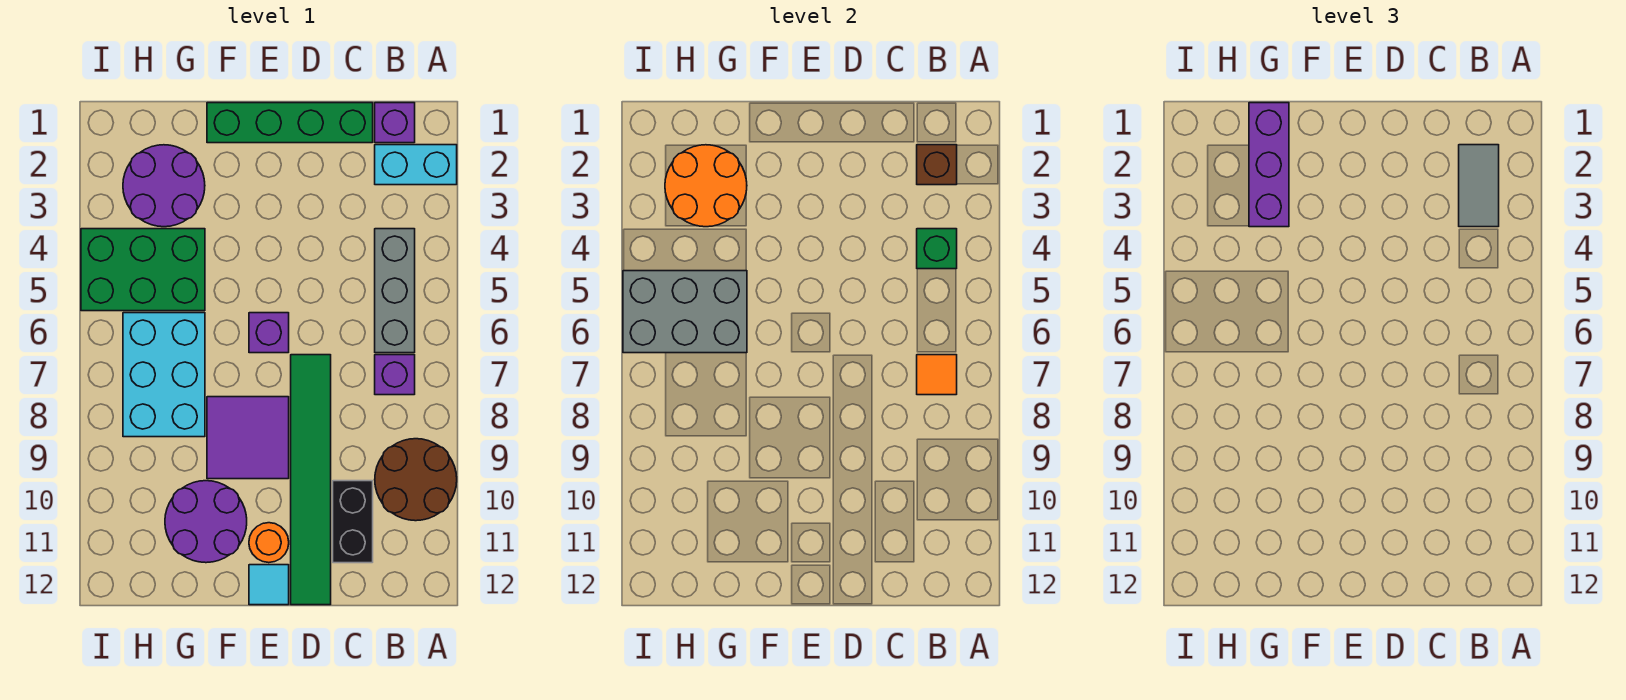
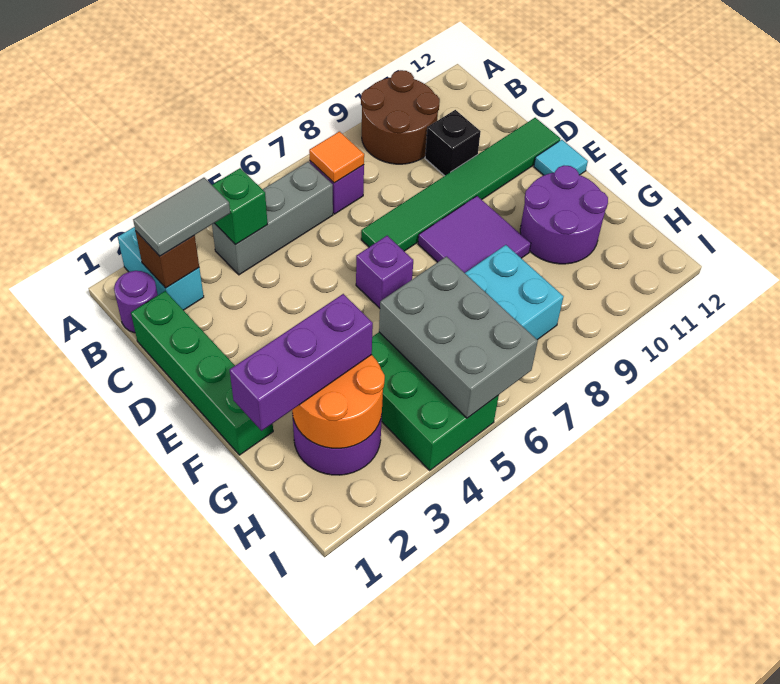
purple brick B1 level 1 -> purple round brick B1 level 1
black brick C10:C11 level 1 -> black brick C10 level 1
orange round brick E11 level 1 -> none

